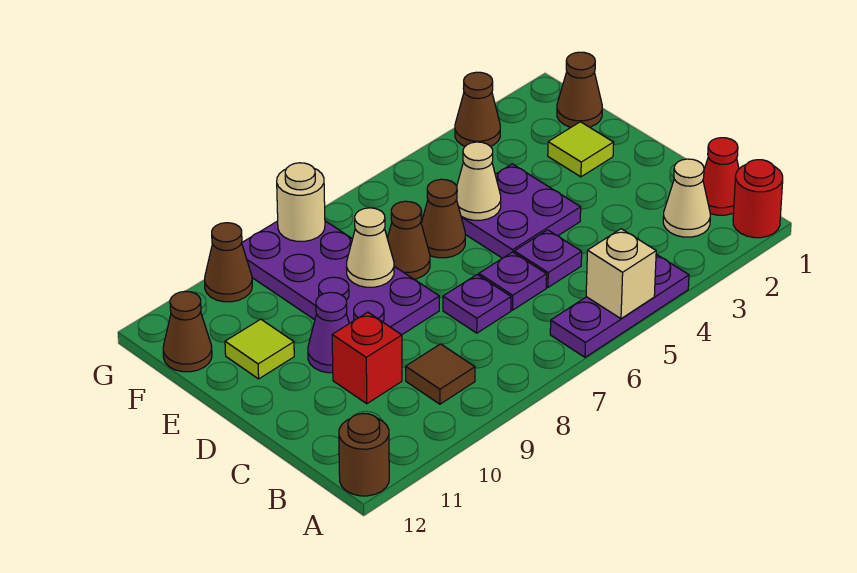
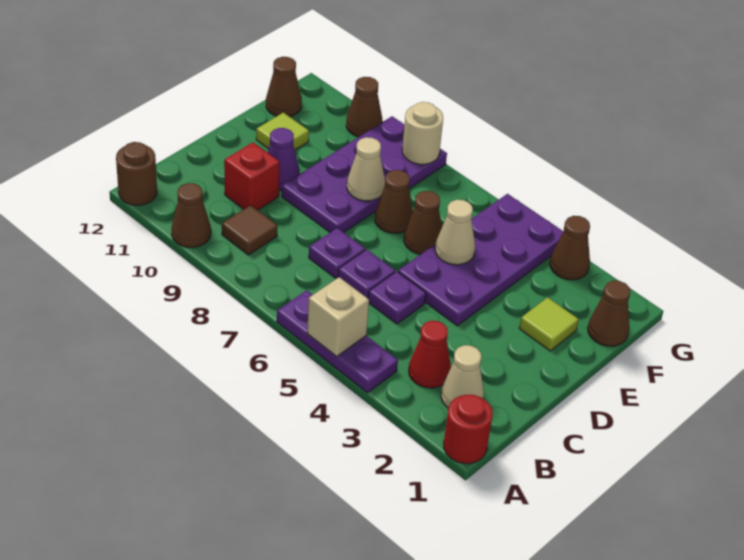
none -> brown cone A10 level 1
red cone B1 level 1 -> red cone B3 level 1
purple plate D4:E5 level 1 -> purple plate D4:G5 level 1

